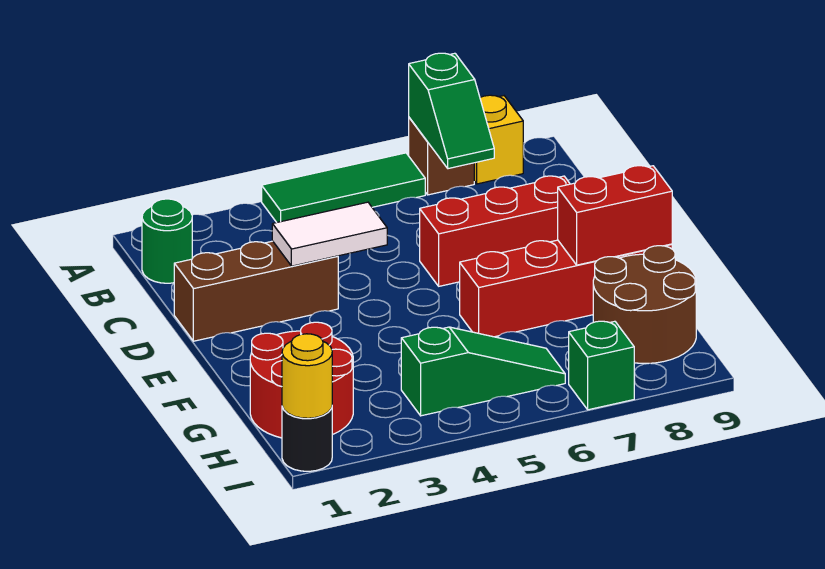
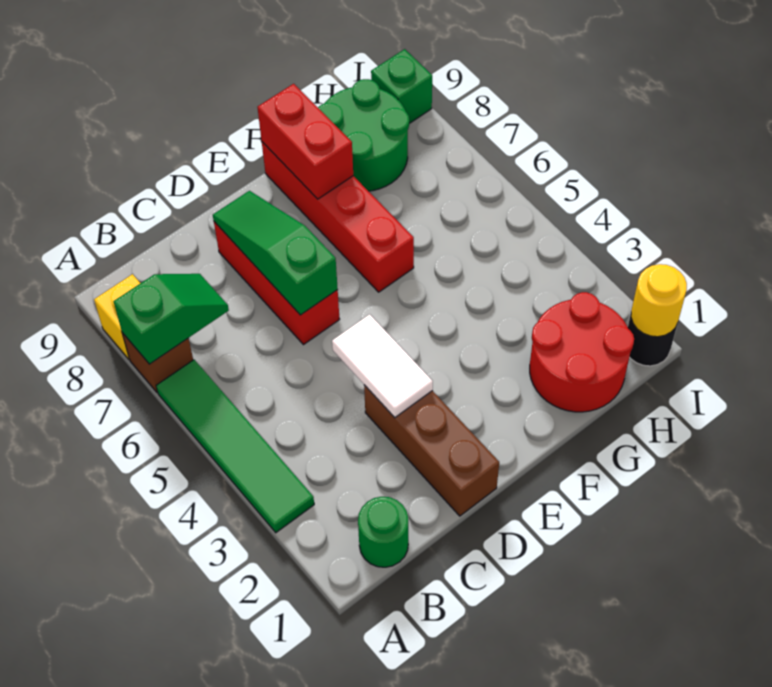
green tile A4:A6 level 1 -> green tile A3:A6 level 1
brown round brick G8:H9 level 1 -> green round brick G8:H9 level 1
green slope H4:H6 level 1 top 4 -> green slope D6:D8 level 2 top 6
green brick I7 level 1 -> green brick I9 level 1

